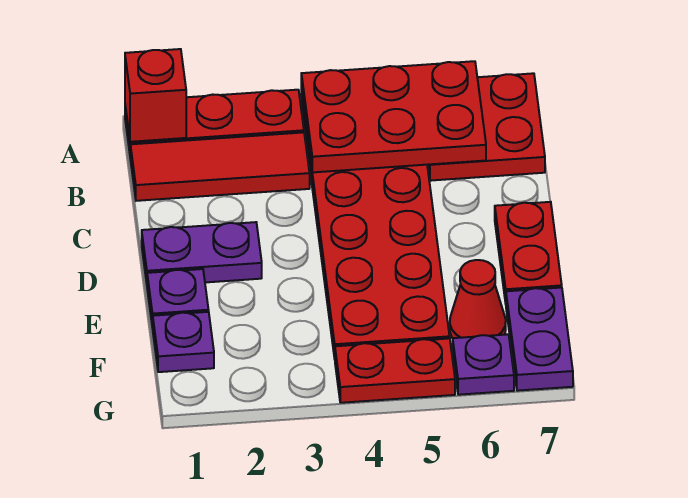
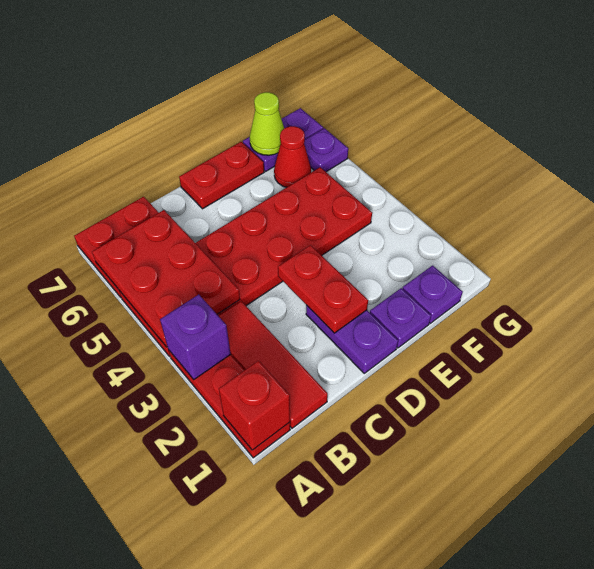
none -> purple brick A3 level 2
none -> lime cone F7 level 2
red plate G4:G5 level 1 -> red plate D2:D3 level 2

